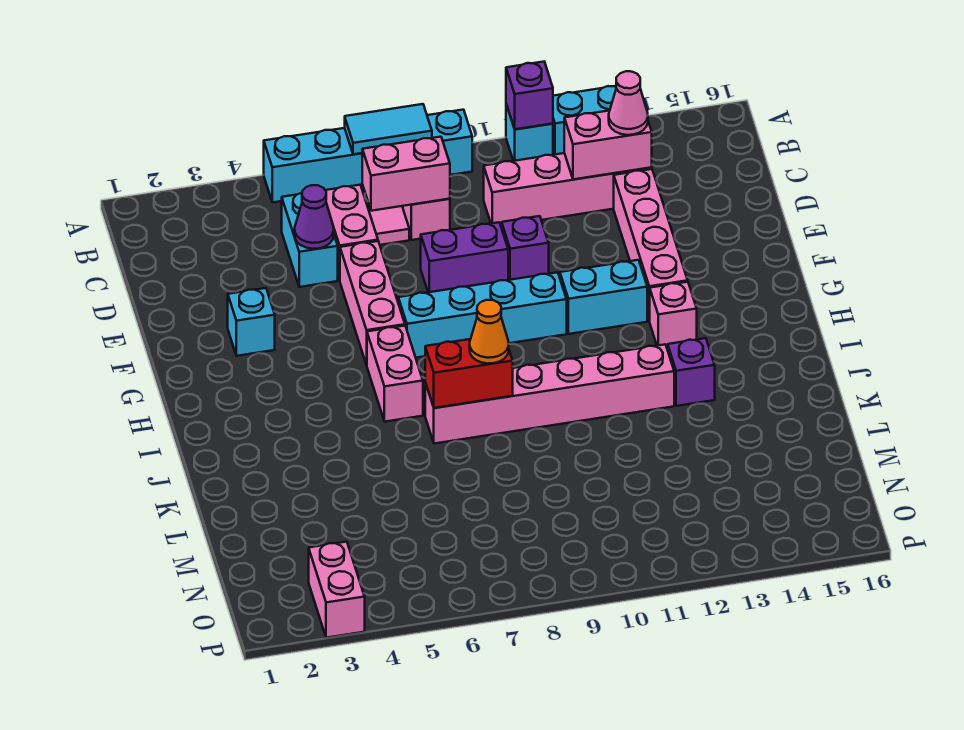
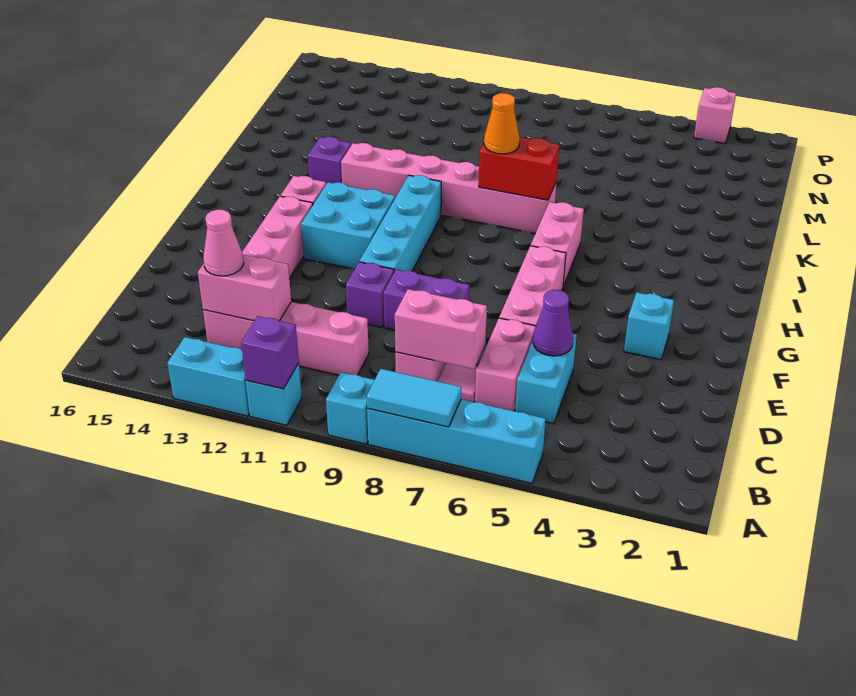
cyan brick G7:G10 level 1 -> cyan brick F10:I10 level 1
cyan brick G11:G12 level 1 -> cyan brick G11:H12 level 1
pink brick O3:P3 level 1 -> pink brick P3 level 1

